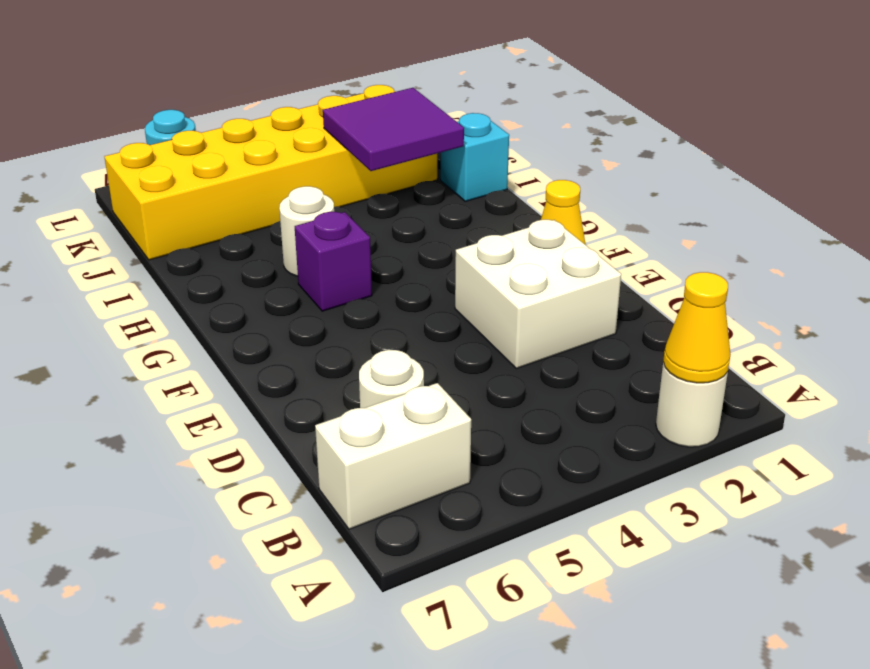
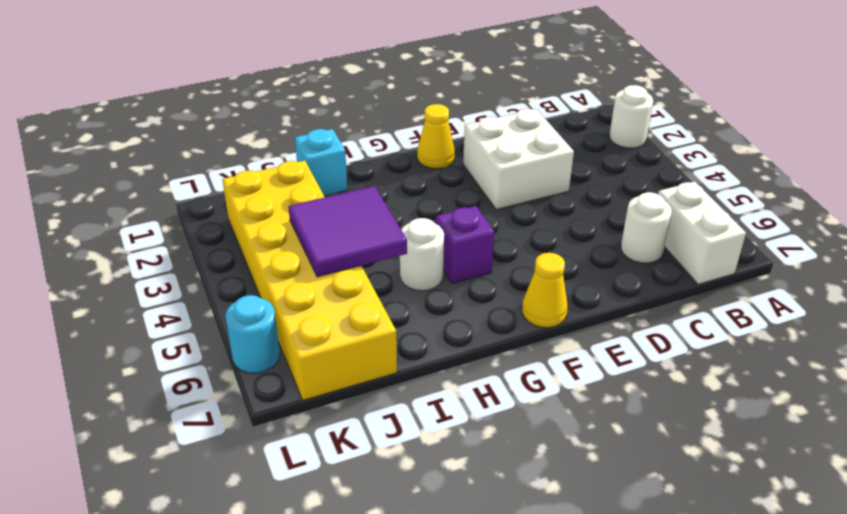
yellow cone A2 level 2 -> yellow cone F7 level 1
purple tile I2:J3 level 2 -> purple tile I4:J5 level 2

